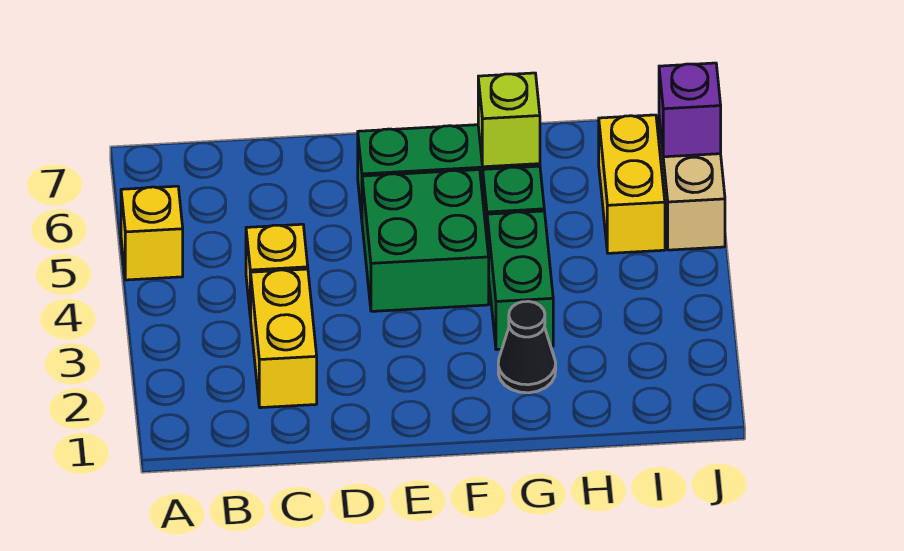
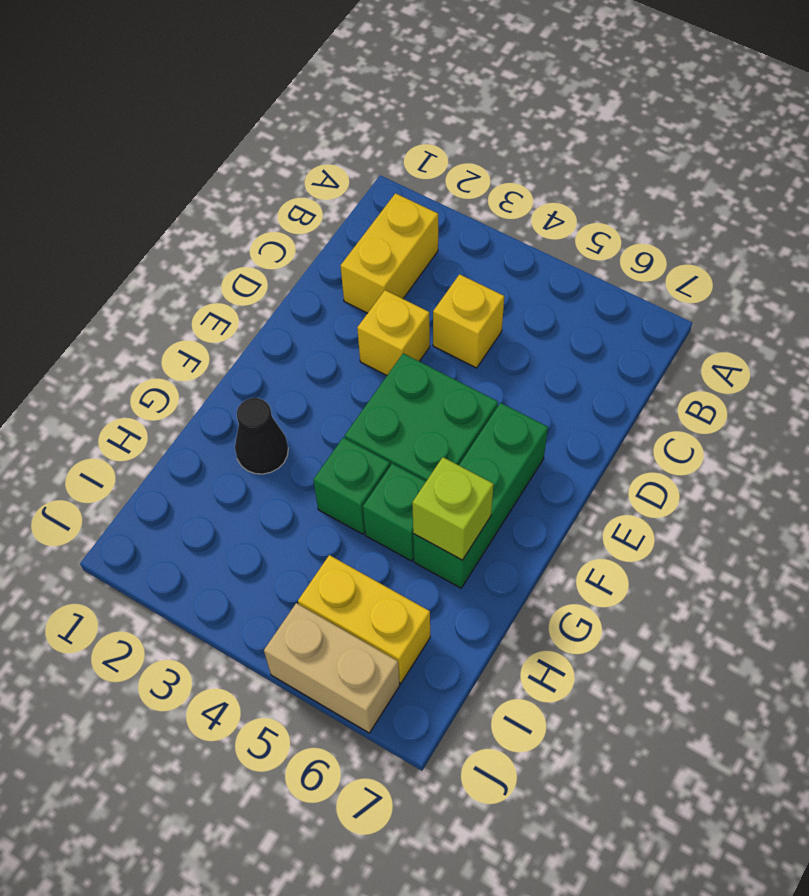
yellow brick A5 level 1 -> yellow brick D3 level 1
yellow brick C2:C3 level 1 -> yellow brick B2:C2 level 1
green brick G3:G4 level 1 -> green brick G4 level 1
purple brick J6 level 2 -> none

